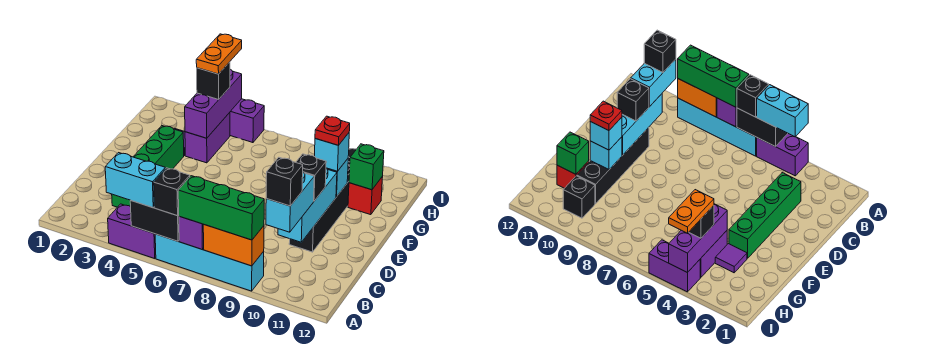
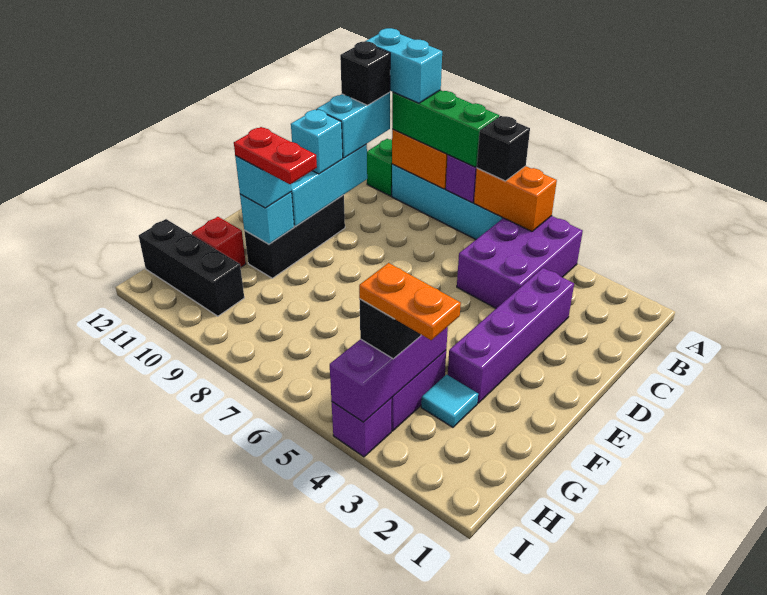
purple brick A4:A5 level 1 -> purple brick A4:C5 level 1
cyan brick A4:A5 level 3 -> cyan brick A9:A10 level 4
black brick A5:A6 level 2 -> orange brick A5:A6 level 2
green brick C3:F3 level 1 -> purple brick C3:F3 level 1
black brick D10:G10 level 1 -> black brick D10:F10 level 1
black brick D10 level 3 -> cyan brick D10 level 3
red plate F10 level 4 -> red plate F9:F10 level 4
purple tile G3 level 1 -> cyan tile G3 level 1
green brick G11 level 2 -> green brick A10 level 1
orange plate H4:I4 level 4 -> orange plate H3:H4 level 4
black brick H10 level 1 -> black brick H10:H12 level 1
purple brick I4:I5 level 1 -> purple brick I4 level 1

